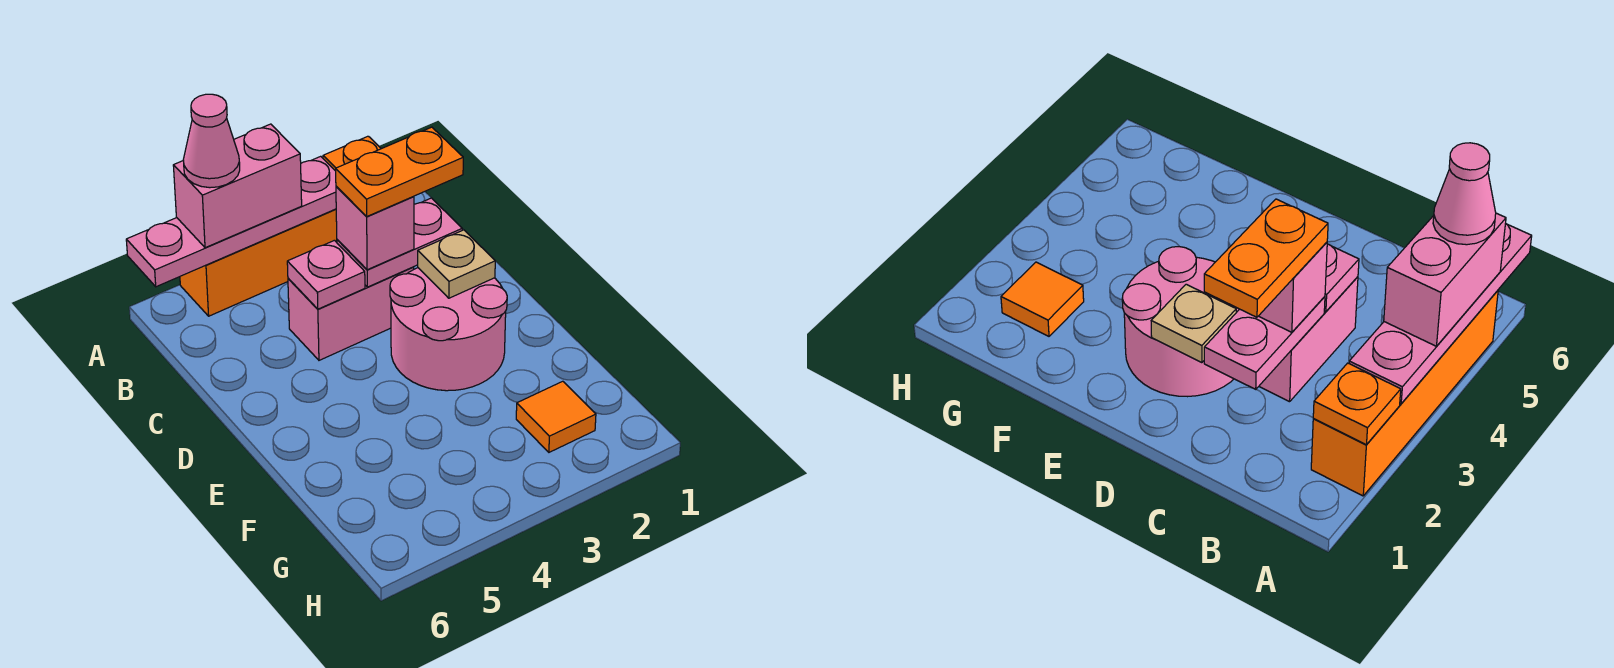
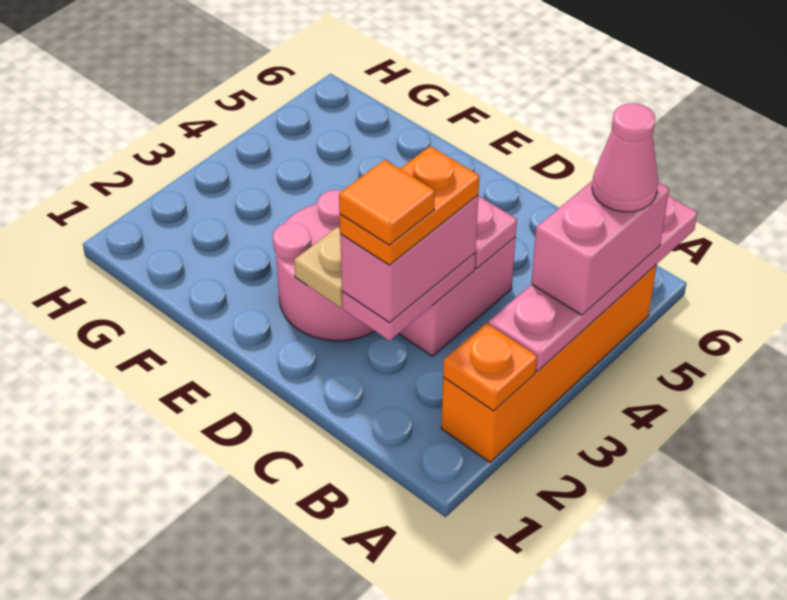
pink brick C3 level 3 -> pink brick C2:C3 level 3
orange tile G2 level 1 -> orange tile C2 level 5

